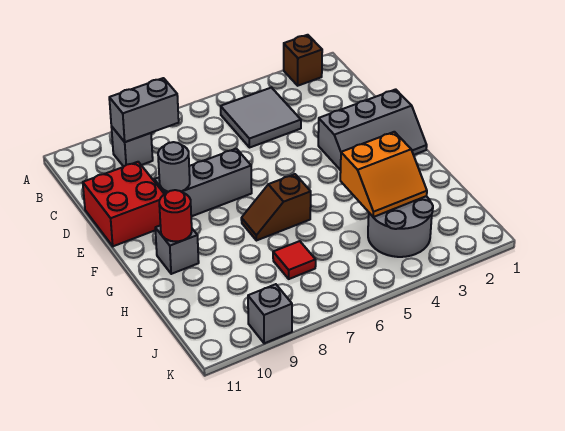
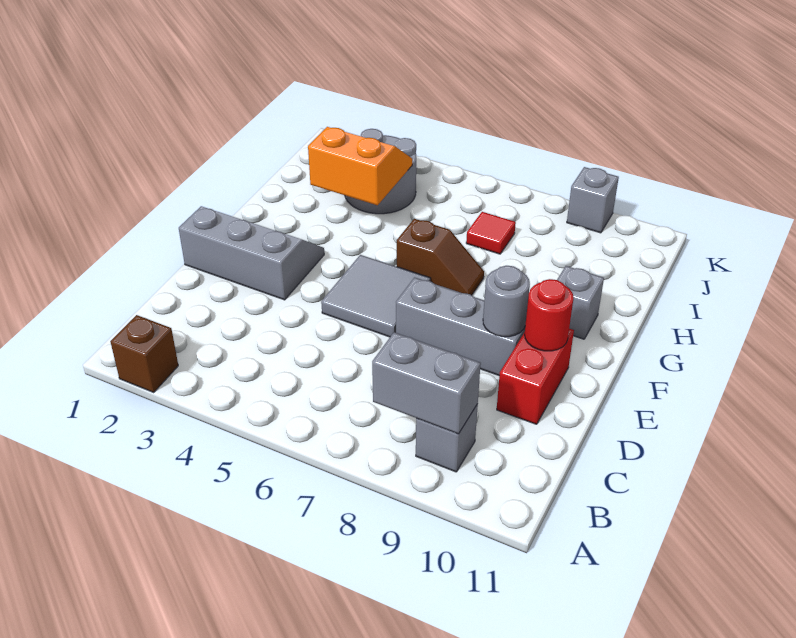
grey tile B4:C5 level 1 -> grey tile E5:F6 level 1
red brick D10:E11 level 1 -> red brick D10:E10 level 1
red round brick G10 level 2 -> red round brick E10 level 2

